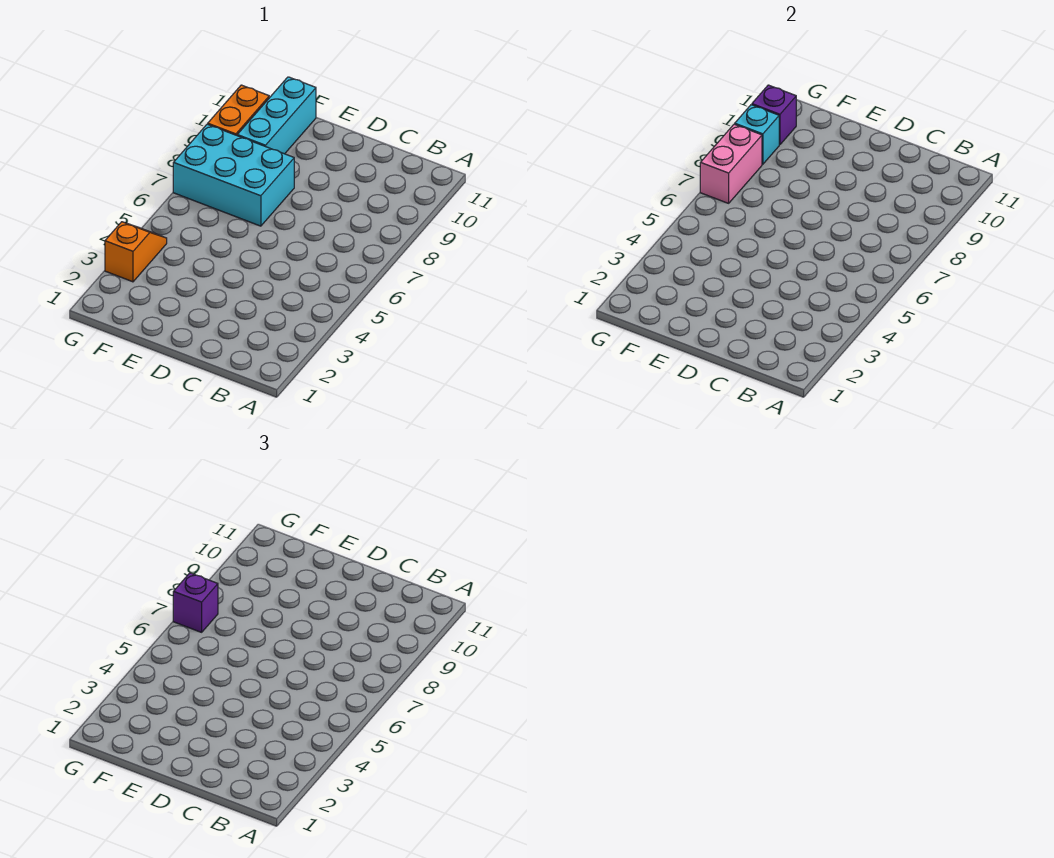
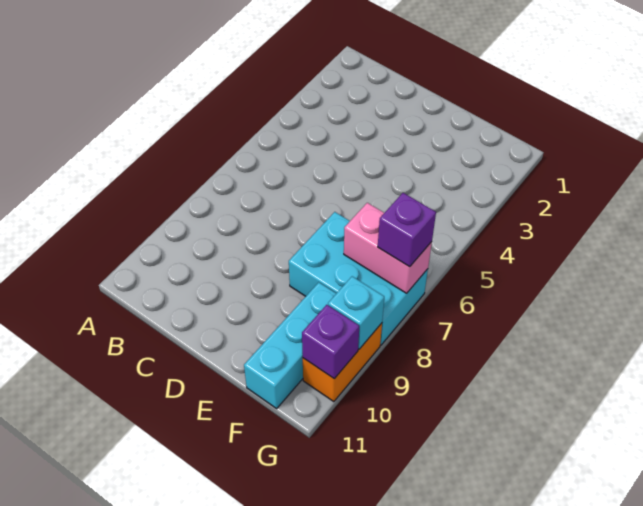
orange slope G3:G4 level 1 top 3 -> none
pink brick G7:G8 level 2 -> pink brick F7:G7 level 2

